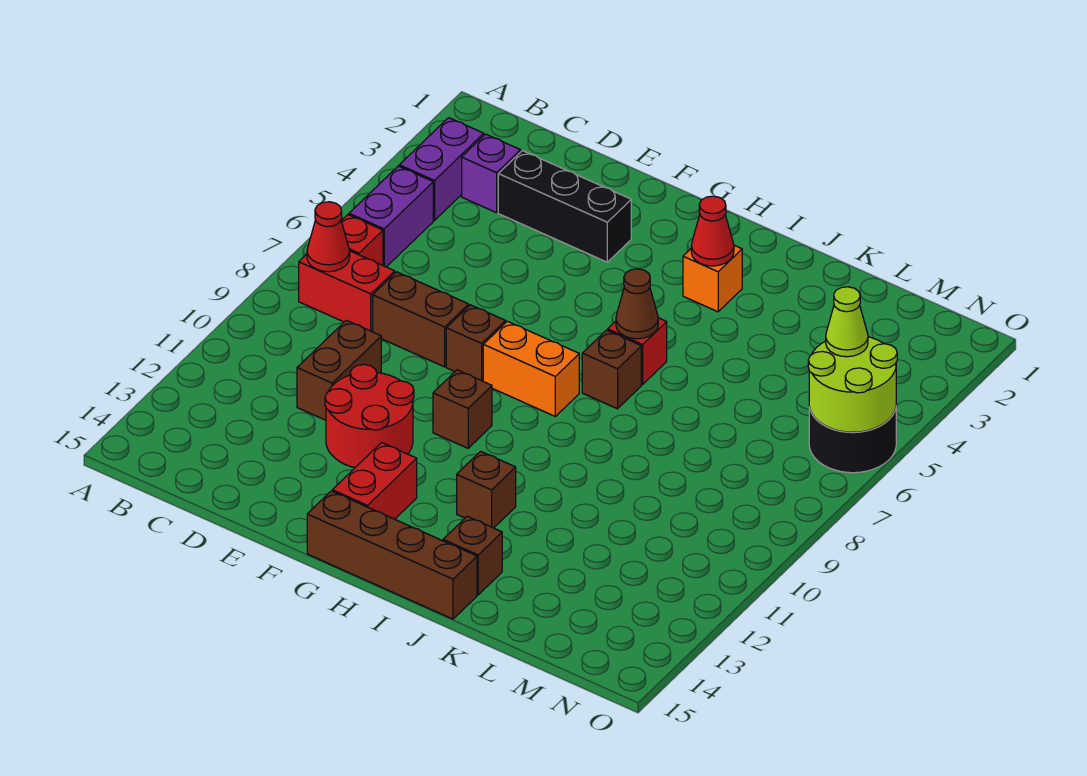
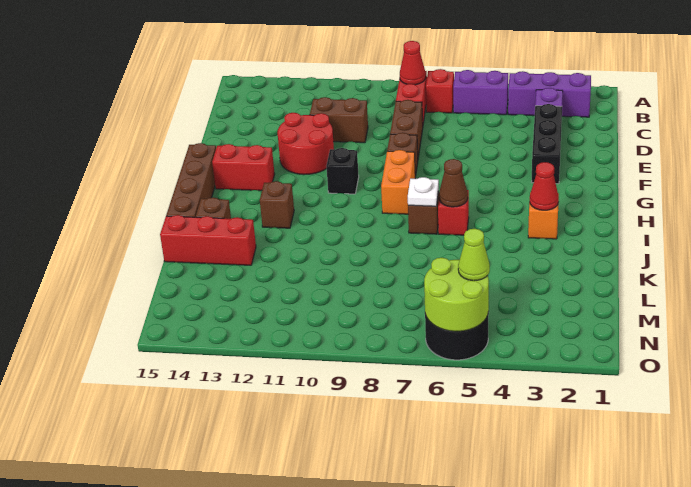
purple brick B3:B4 level 1 -> purple brick B2:B4 level 1
brown brick G10 level 1 -> black brick G10 level 1
none -> white plate I7 level 2
none -> red brick K13:K15 level 1

